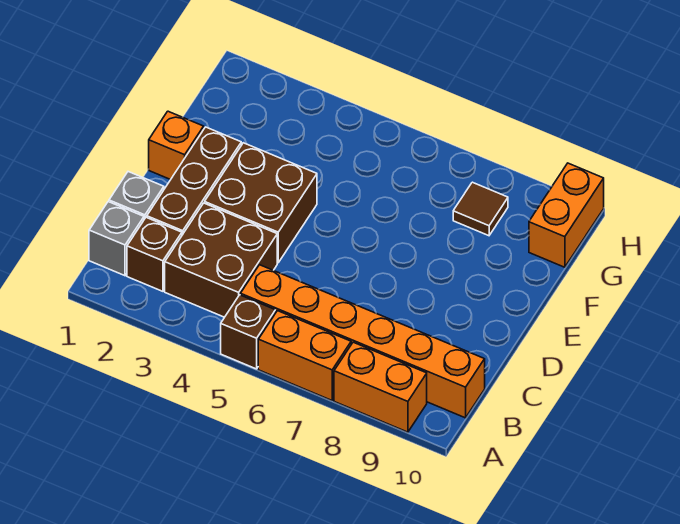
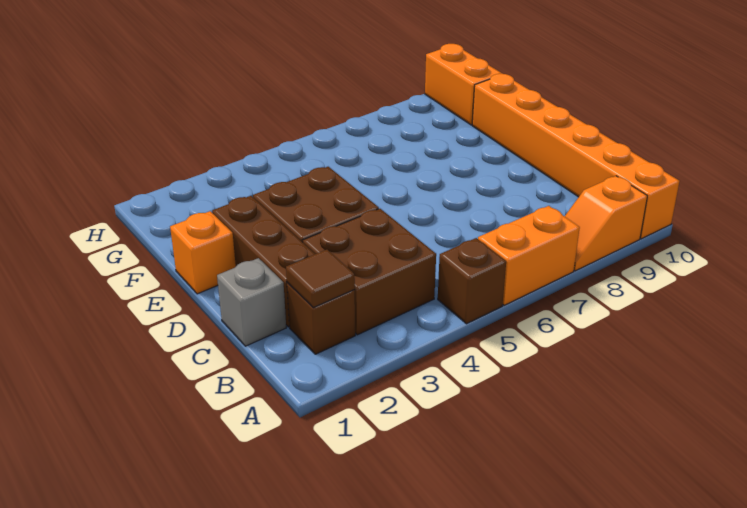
orange brick A8:A9 level 1 -> orange slope A8:A9 level 1 top 9
grey brick B1 level 1 -> none
orange brick B5:B10 level 1 -> orange brick A10:F10 level 1
brown tile G8 level 1 -> brown tile B2 level 2

